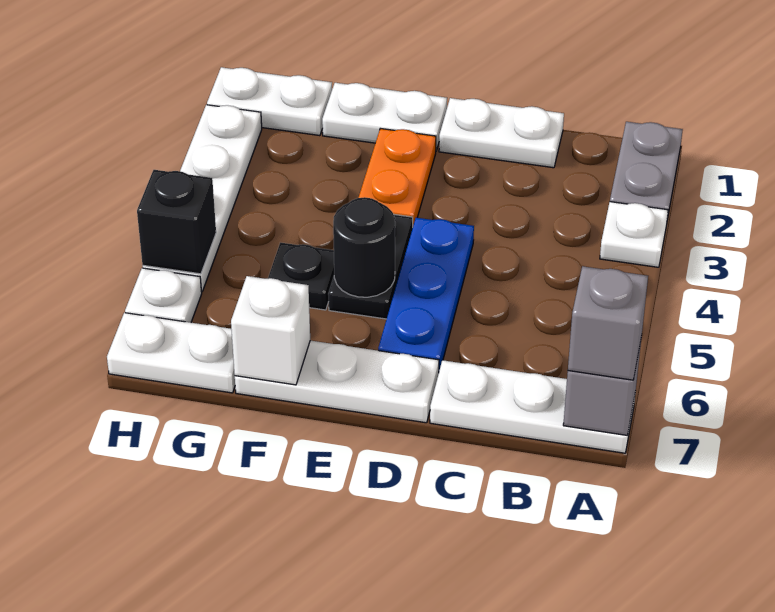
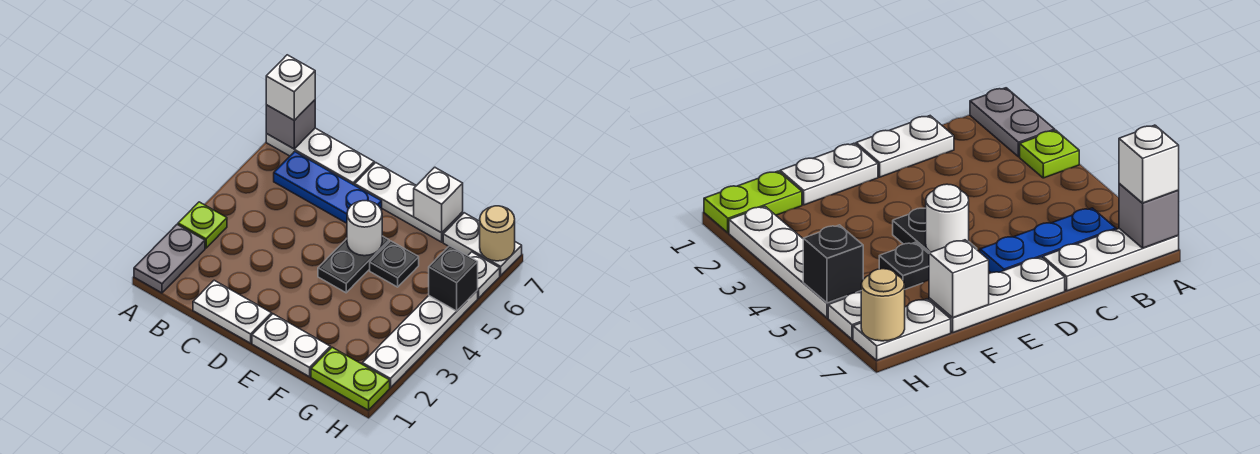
white plate A3 level 1 -> lime plate A3 level 1
grey brick A7 level 3 -> white brick A7 level 3
blue plate D4:D6 level 1 -> blue plate B6:D6 level 1
orange plate E2:E3 level 1 -> none
black round brick E5 level 2 -> white round brick E5 level 2
white plate G1:H1 level 1 -> lime plate G1:H1 level 1
none -> tan round brick H7 level 2

